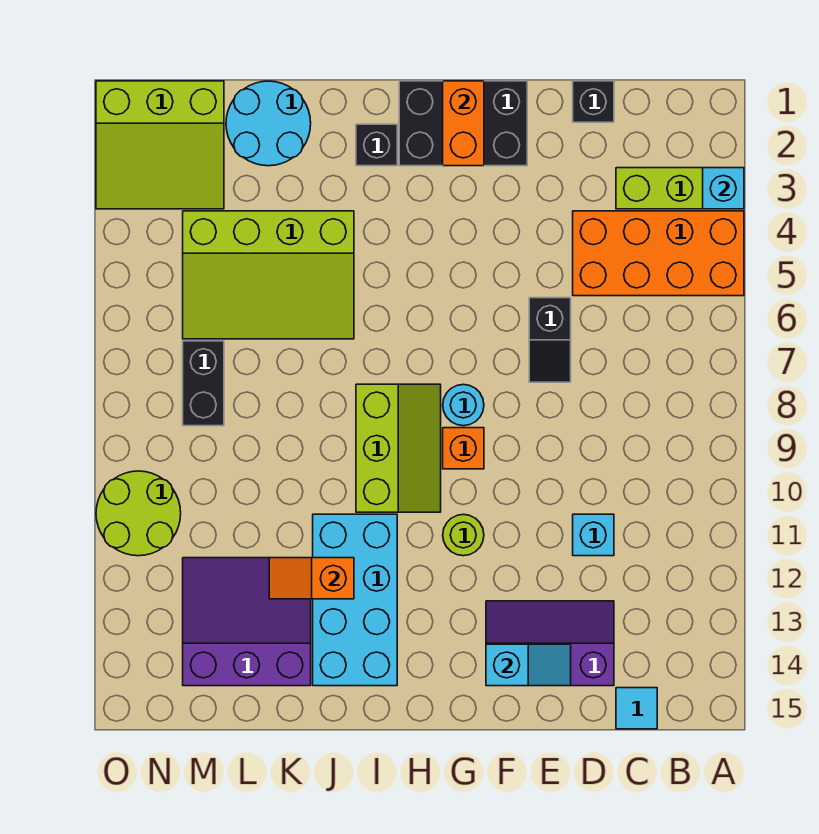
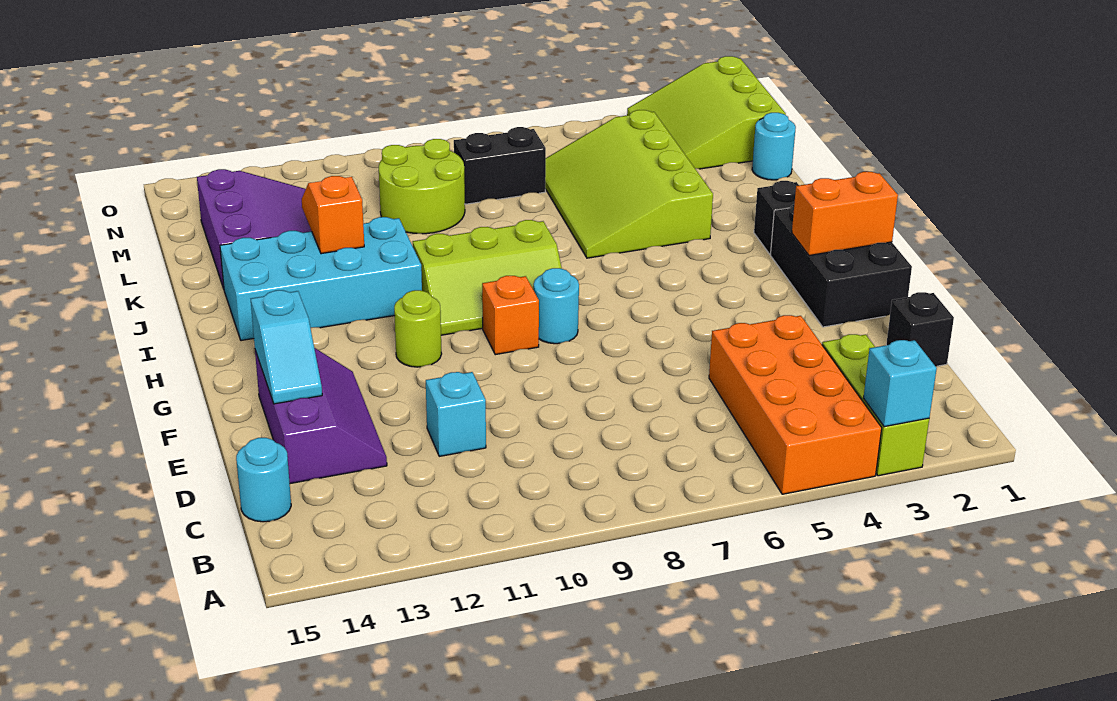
cyan tile C15 level 1 -> cyan round brick C15 level 1
black slope E6:E7 level 1 top 6 -> none
cyan round brick K1:L2 level 1 -> cyan round brick L1 level 1
lime round brick N10:O11 level 1 -> lime round brick L9:M10 level 1

